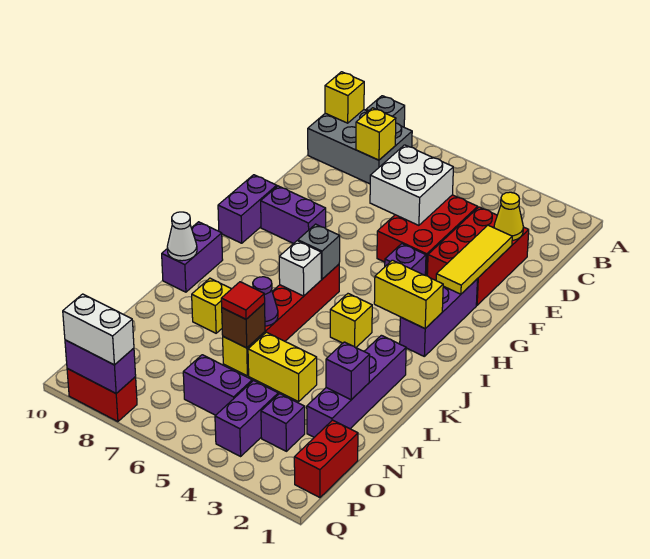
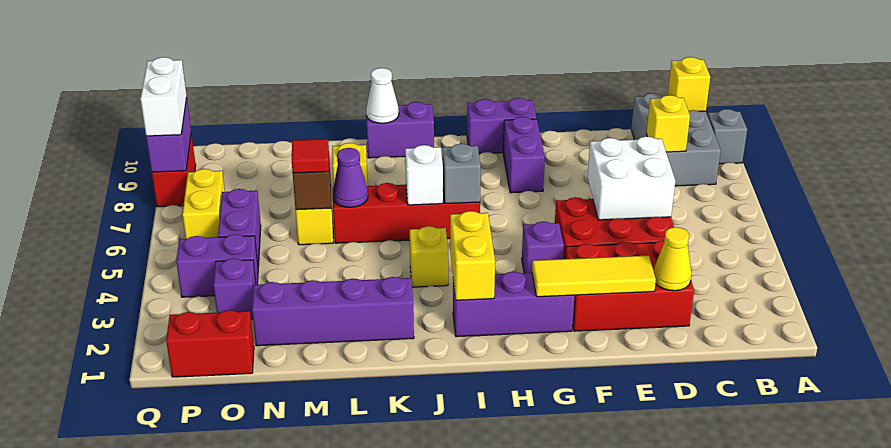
purple brick M2 level 2 -> none
yellow brick M4:M5 level 1 -> yellow brick P6:P7 level 1

